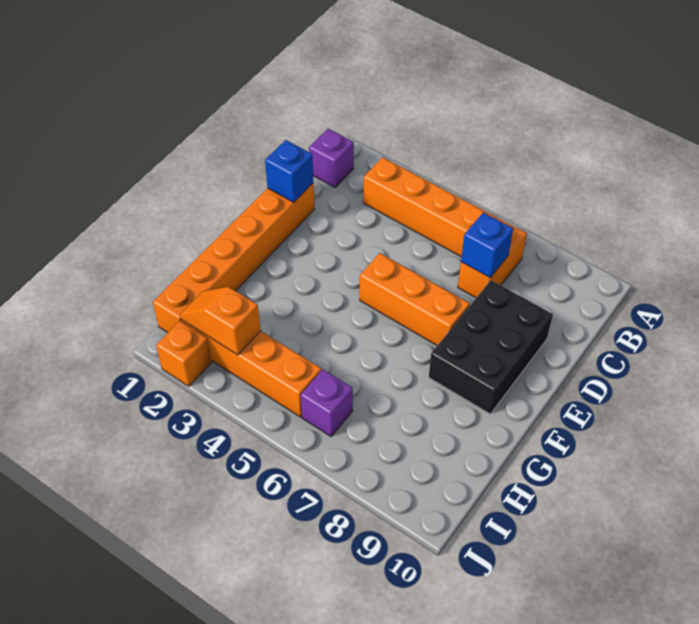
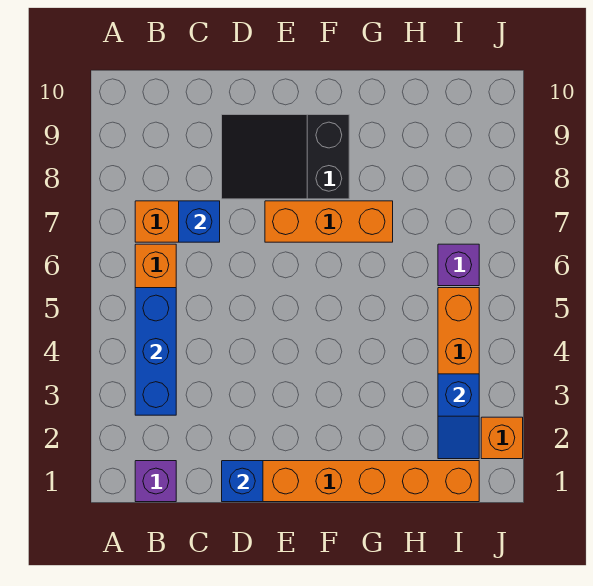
none -> blue brick B3:B5 level 2
black brick D8:F9 level 1 -> black slope D8:F9 level 1 top F
orange brick E5:E7 level 1 -> orange brick E7:G7 level 1
orange slope I2:I3 level 2 top 3 -> blue slope I2:I3 level 2 top 3

